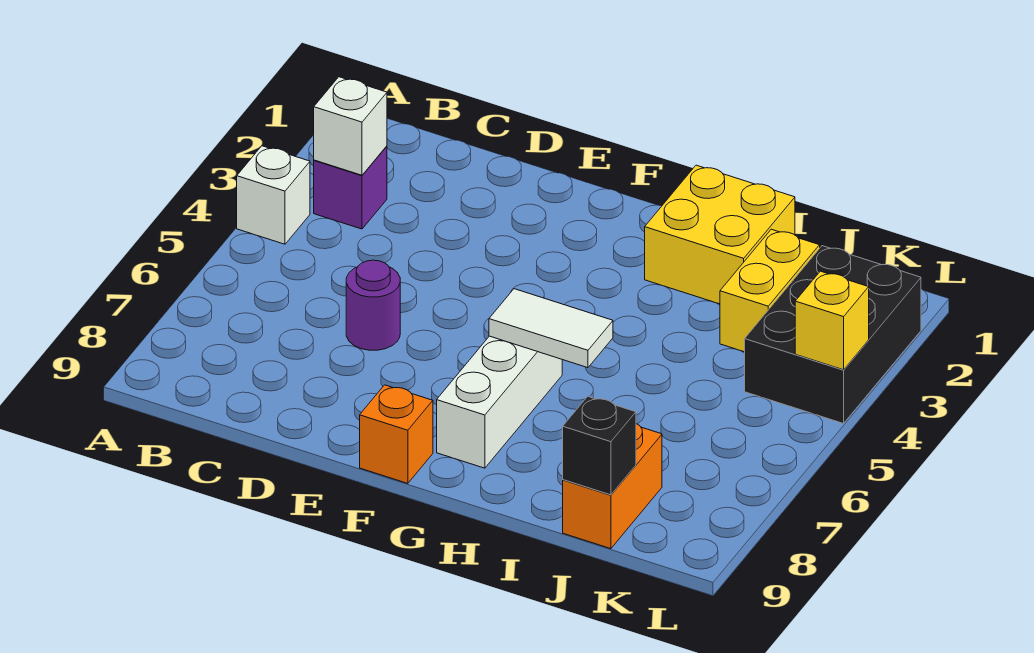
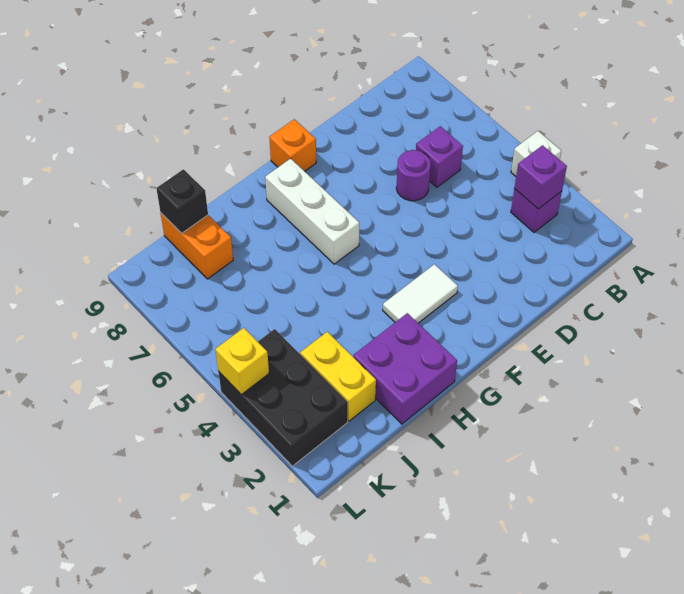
white brick B3 level 2 -> purple brick B3 level 2
none -> purple brick C6 level 1
white tile G6:H6 level 2 -> white tile F3:G3 level 1
yellow brick H1:I2 level 1 -> purple brick H1:I2 level 1

